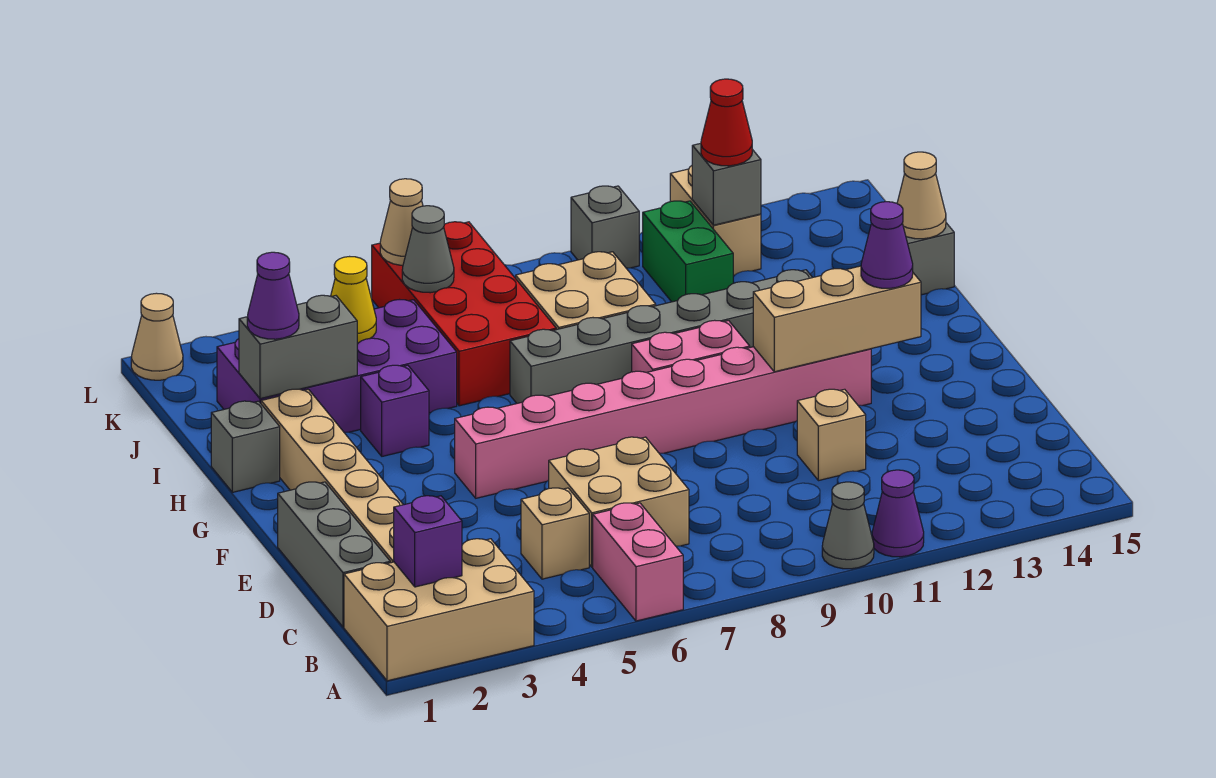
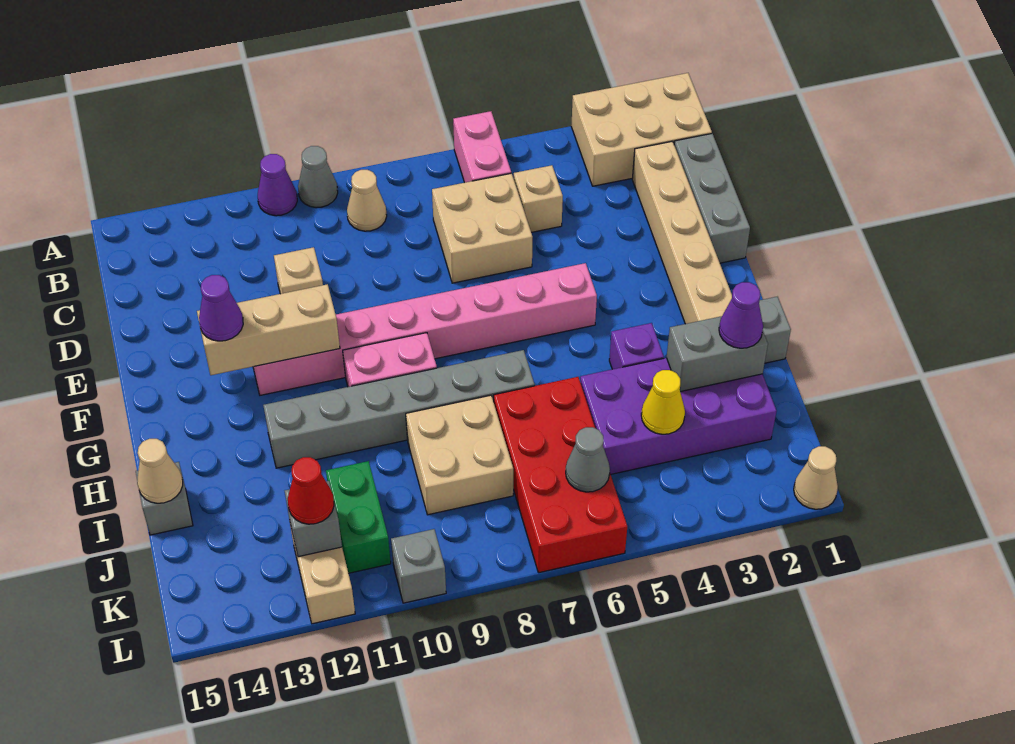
purple brick B2 level 2 -> none
tan cone L6 level 2 -> tan cone B9 level 1

